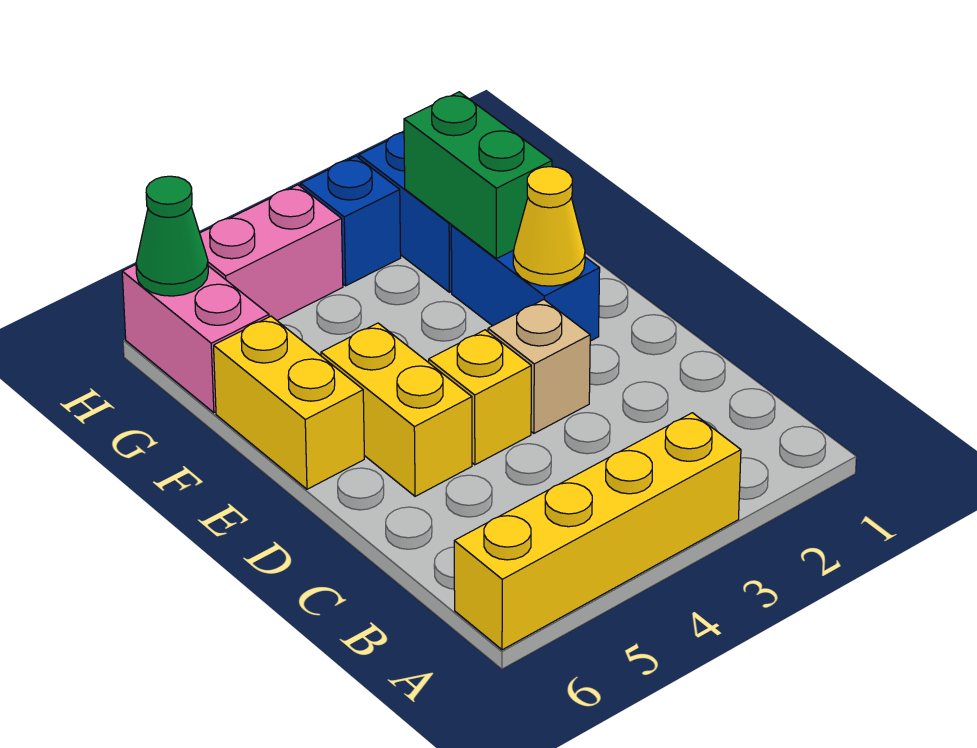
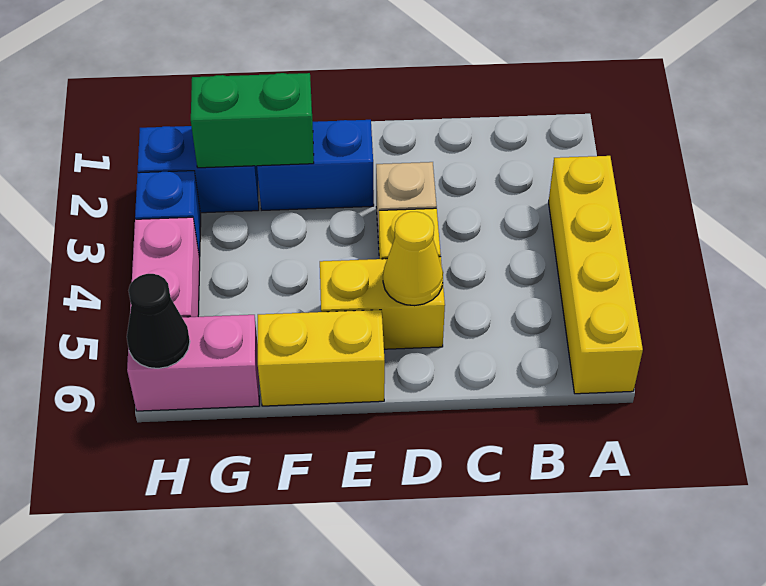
yellow cone E2 level 2 -> yellow cone D5 level 2
green cone H6 level 2 -> black cone H6 level 2

